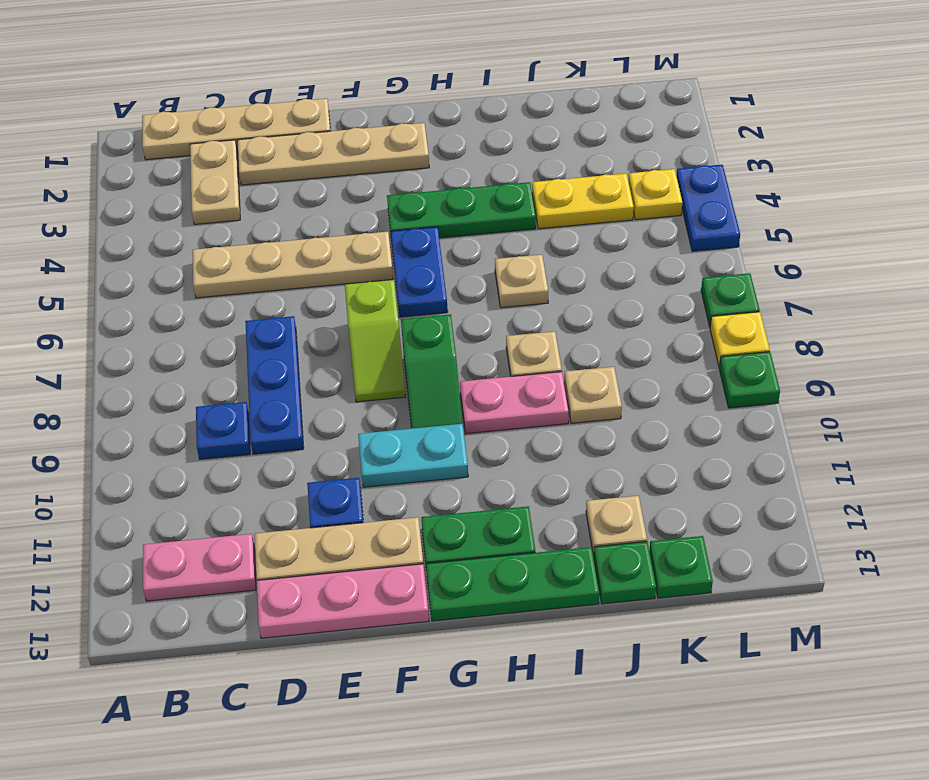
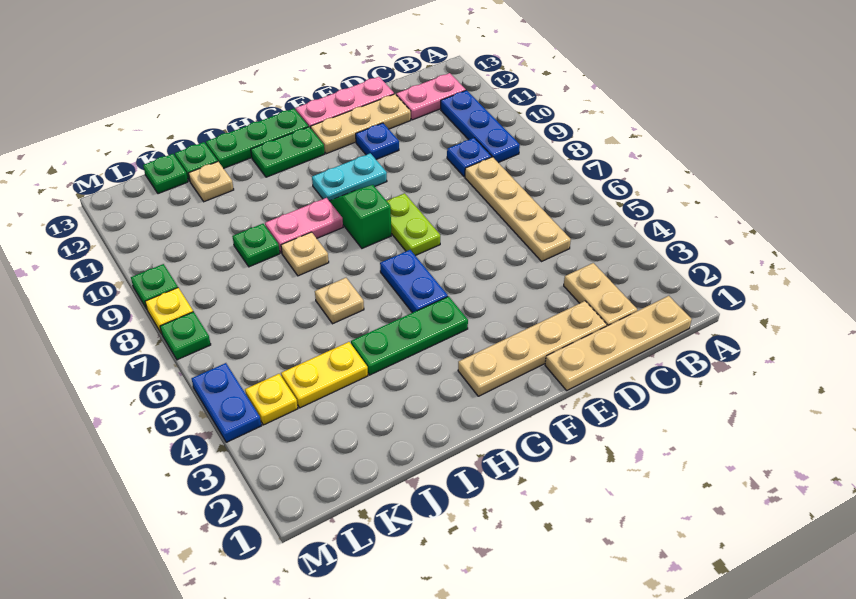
tan plate C5:F5 level 1 -> tan plate C5:C8 level 1
blue plate D7:D9 level 1 -> blue plate B9:B11 level 1
lime slope F7:F8 level 1 top 7 -> lime plate F7:F8 level 1
tan plate J9 level 1 -> green plate J9 level 1

